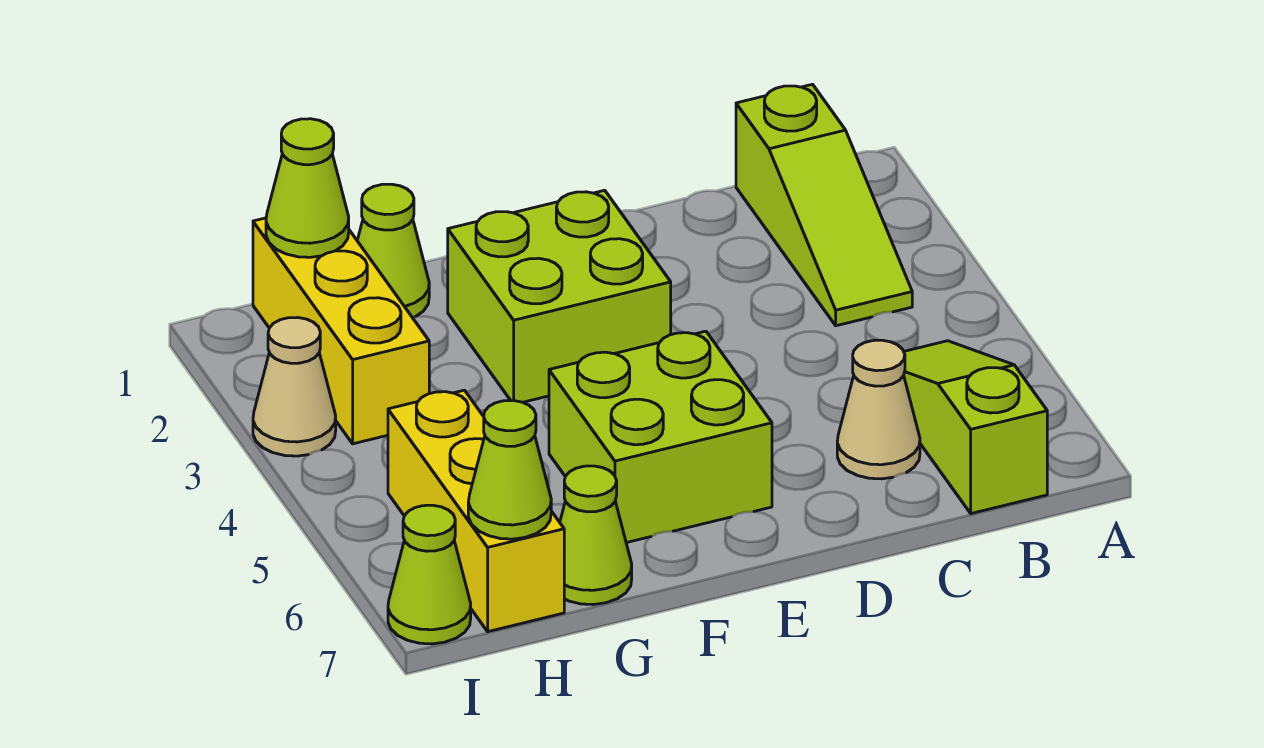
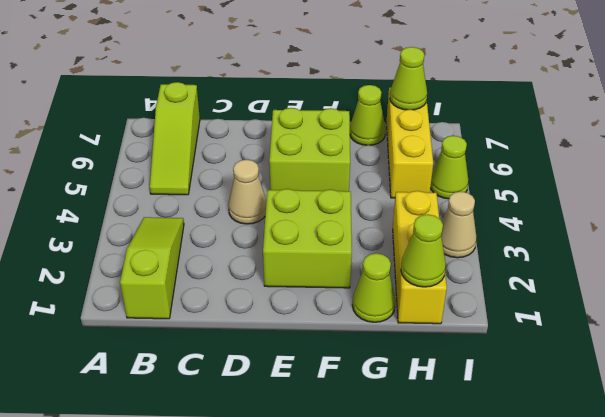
tan cone C6 level 1 -> tan cone D4 level 1
lime cone I7 level 1 -> lime cone I5 level 1

